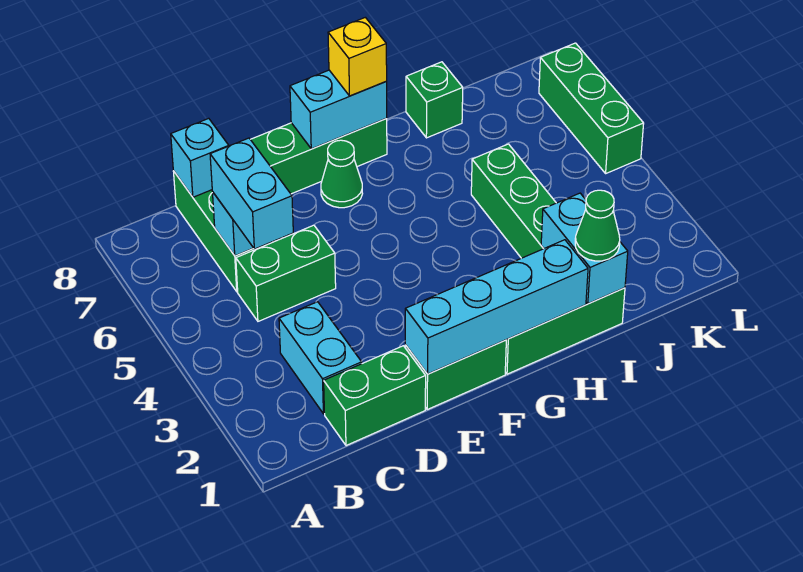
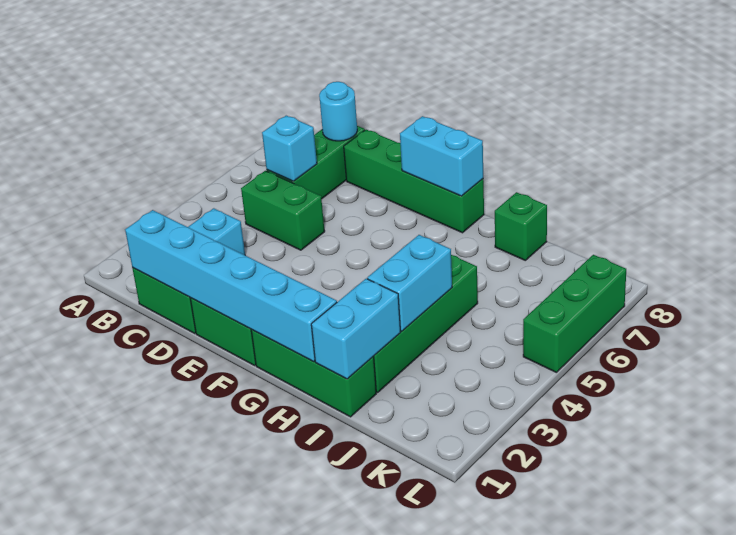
cyan brick C5:C6 level 3 -> cyan brick I3:I4 level 2
cyan brick C8 level 2 -> cyan round brick C8 level 2
cyan brick E1:H1 level 2 -> cyan brick C1:H1 level 2
green cone F7 level 1 -> none
yellow brick G8 level 3 -> none
green cone I1 level 3 -> none

